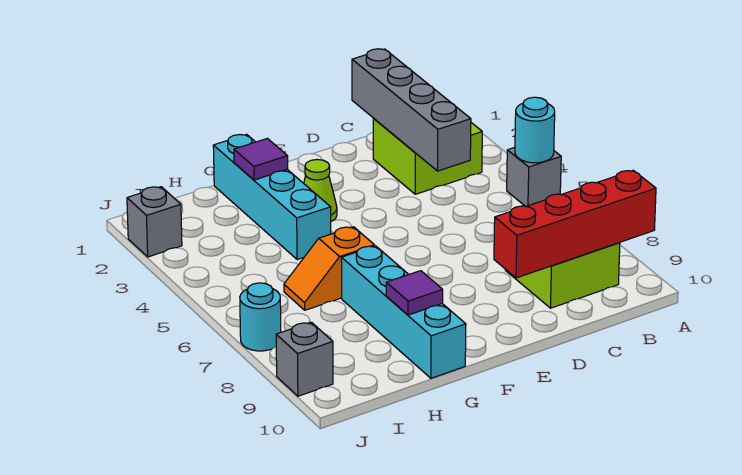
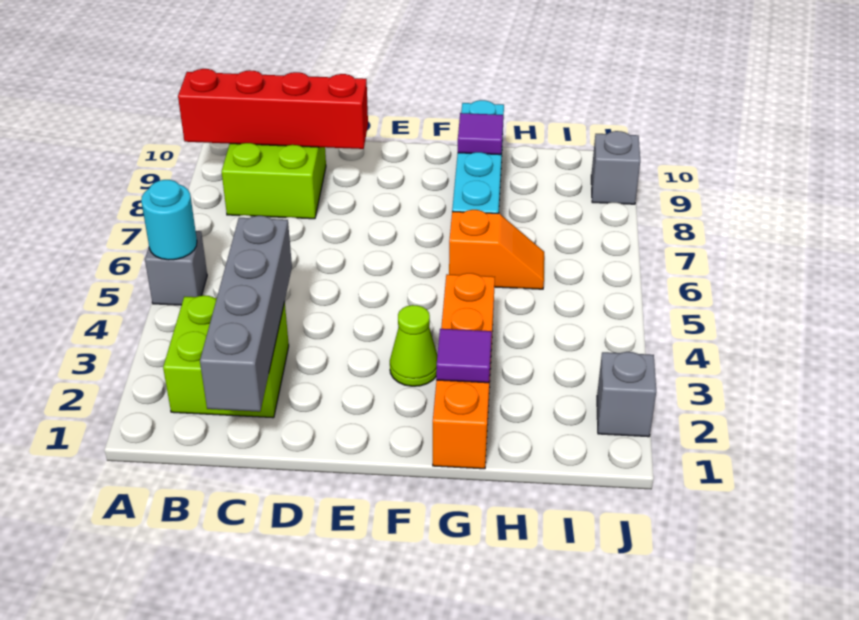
cyan brick G1:G4 level 1 -> orange brick G1:G4 level 1
cyan round brick J7 level 1 -> none

